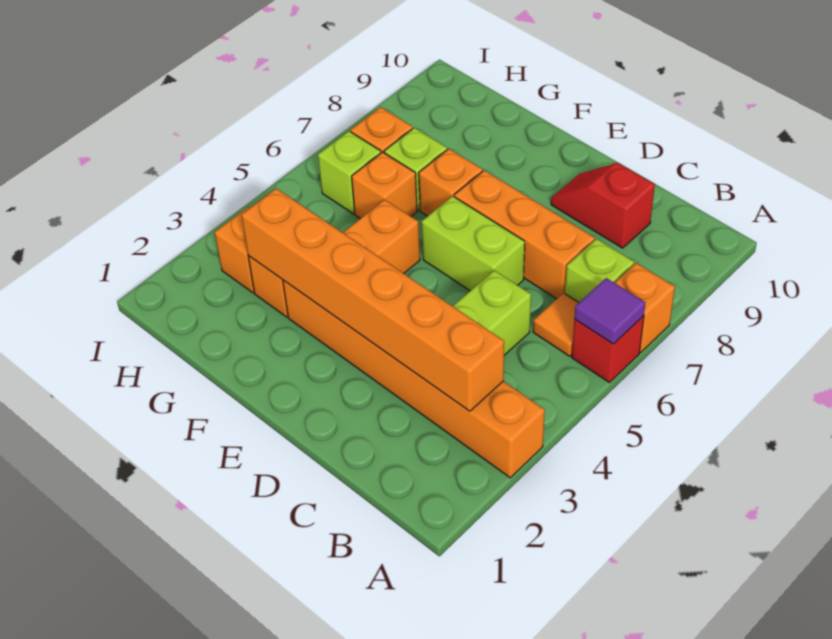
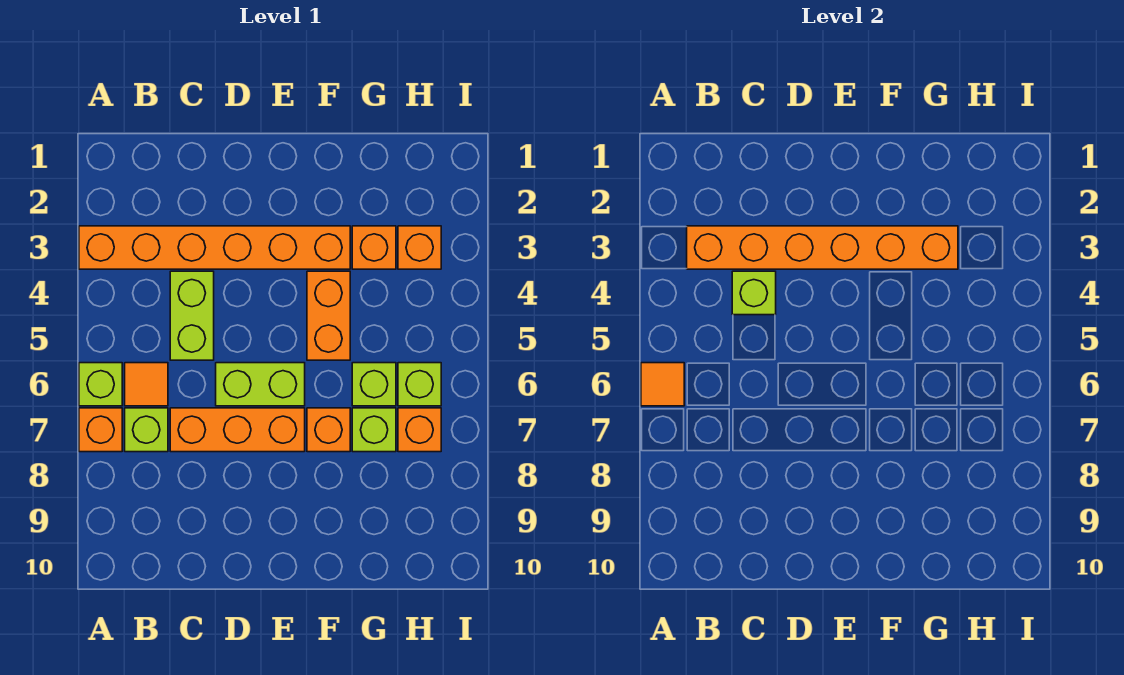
red brick A6 level 1 -> lime brick A6 level 1
purple tile A6 level 2 -> orange tile A6 level 2
none -> lime brick C4 level 2
red slope C9:D9 level 1 top C -> none
orange brick G6 level 1 -> lime brick G6 level 1

